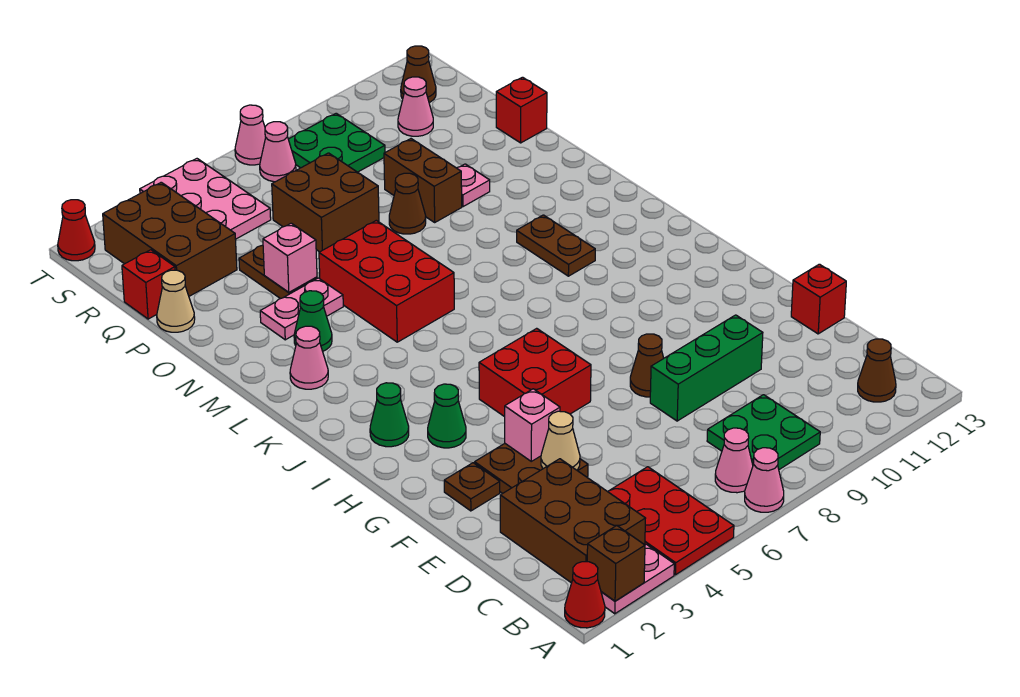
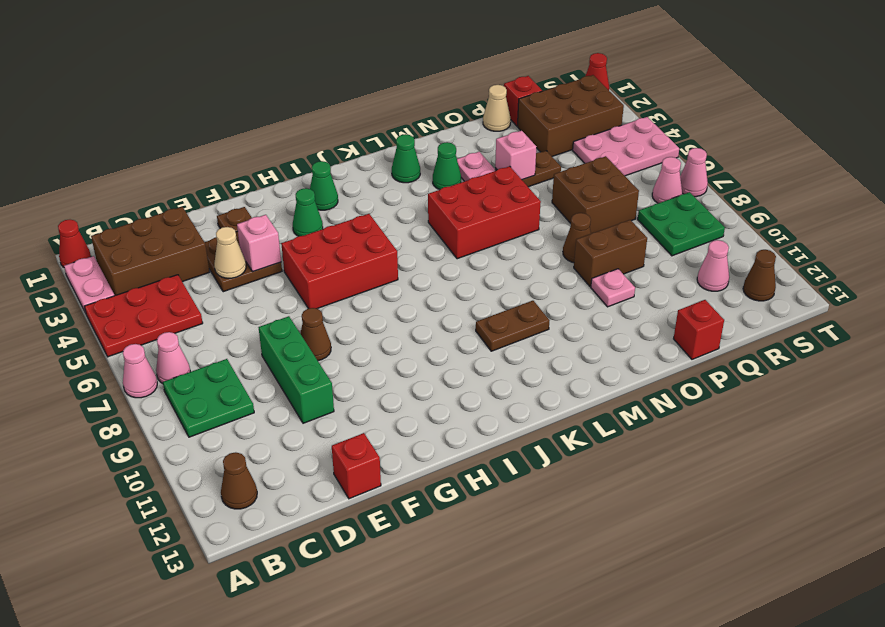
brown brick A2 level 2 -> none
red brick G5:H6 level 1 -> red brick G5:I6 level 1
pink cone L2 level 1 -> green cone L2 level 1

